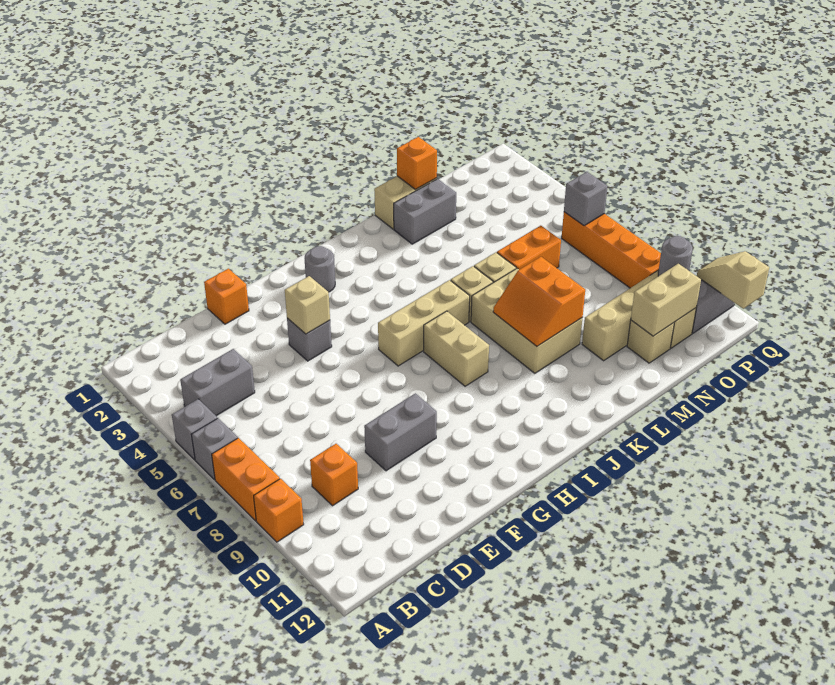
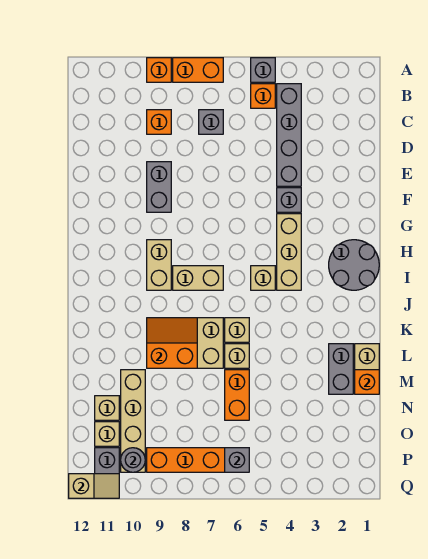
grey brick A6 level 1 -> grey brick C7 level 1
grey brick B4:C4 level 1 -> grey brick B4:E4 level 1
orange brick E1 level 1 -> orange brick B5 level 1
tan brick F4 level 2 -> tan brick I5 level 1
grey round brick H2 level 1 -> grey round brick H1:I2 level 1
tan brick H6:J6 level 1 -> tan brick G4:I4 level 1
tan brick N11:O11 level 2 -> tan brick H9:I9 level 1

